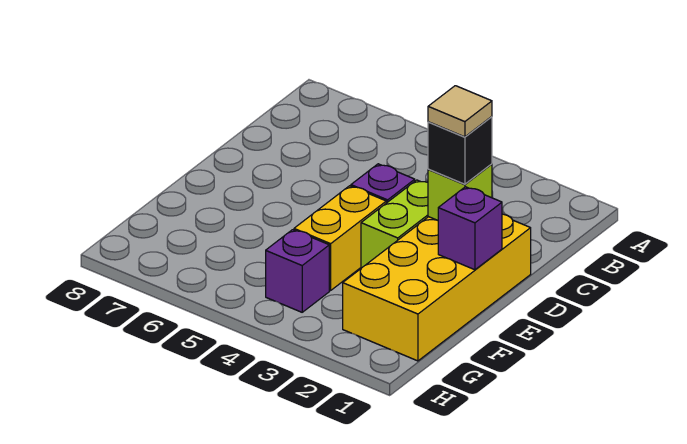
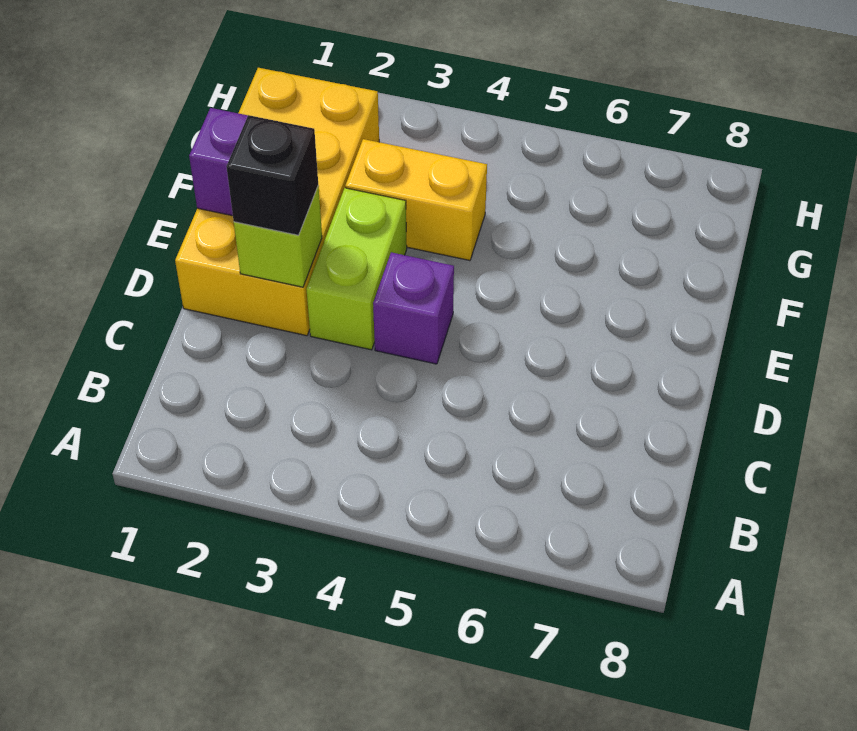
tan tile D2 level 4 -> none
yellow brick E4:F4 level 1 -> yellow brick F3:F4 level 1
purple brick G4 level 1 -> none

